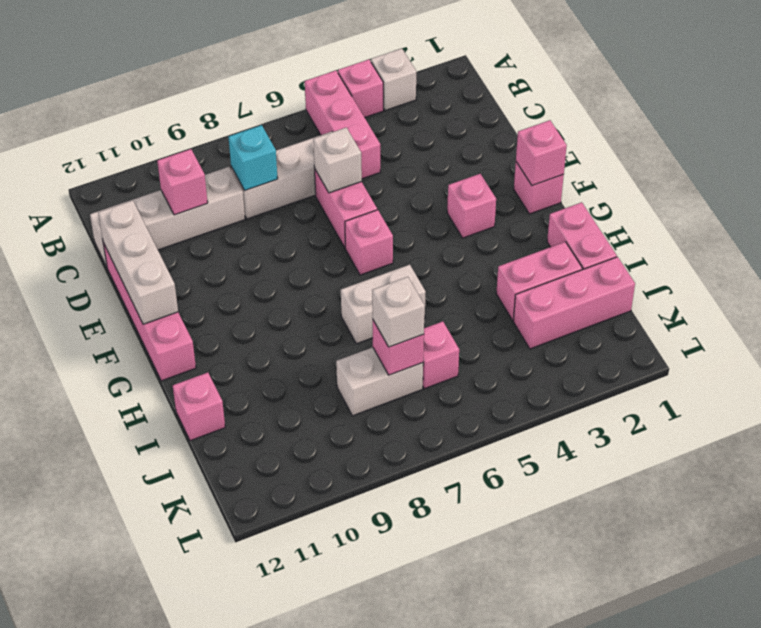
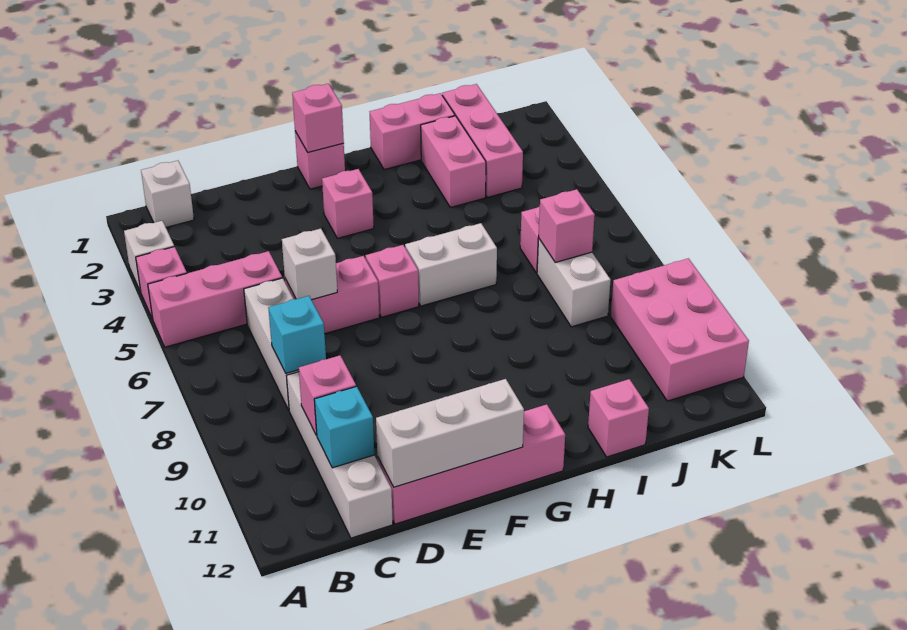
none -> cyan brick C11 level 2
white brick H6:H7 level 1 -> white brick G6:H6 level 1
white brick J7 level 3 -> white brick B1 level 1
none -> pink brick K9:L11 level 1

